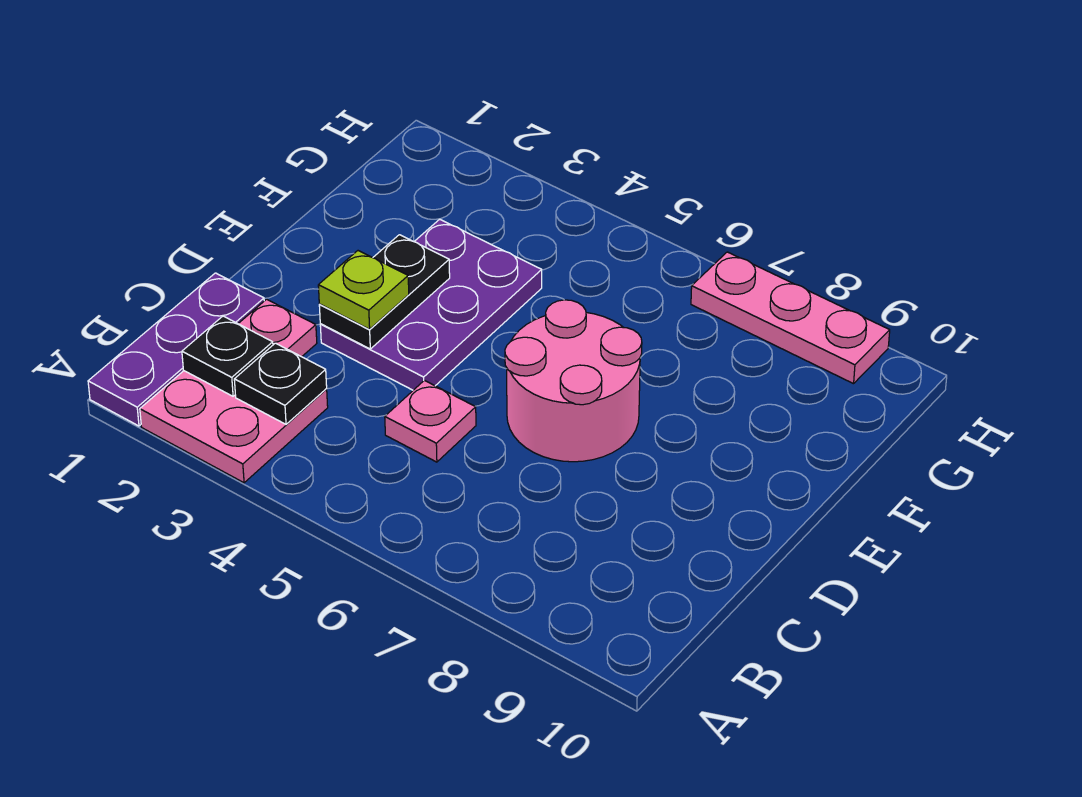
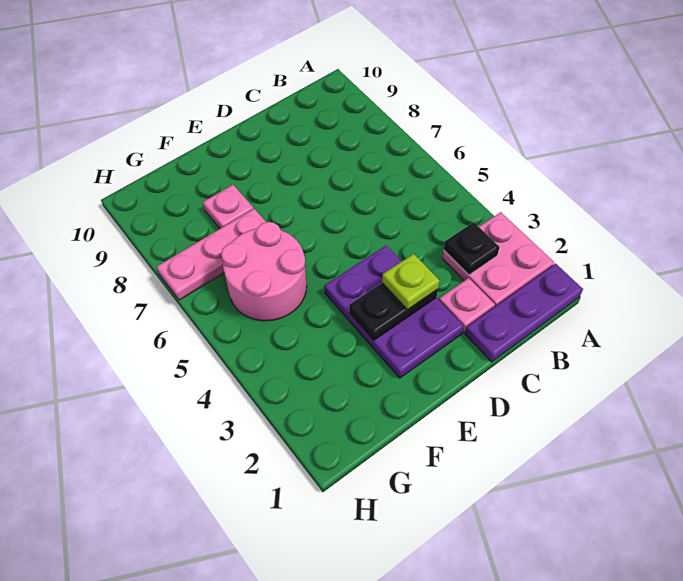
black plate B2 level 2 -> none
pink plate C5 level 1 -> pink plate F8 level 1
purple plate D3:F4 level 1 -> purple plate D2:E4 level 1
pink round brick D6:E7 level 1 -> pink round brick F5:G6 level 1
pink plate H7:H9 level 1 -> pink plate F7:H7 level 1

